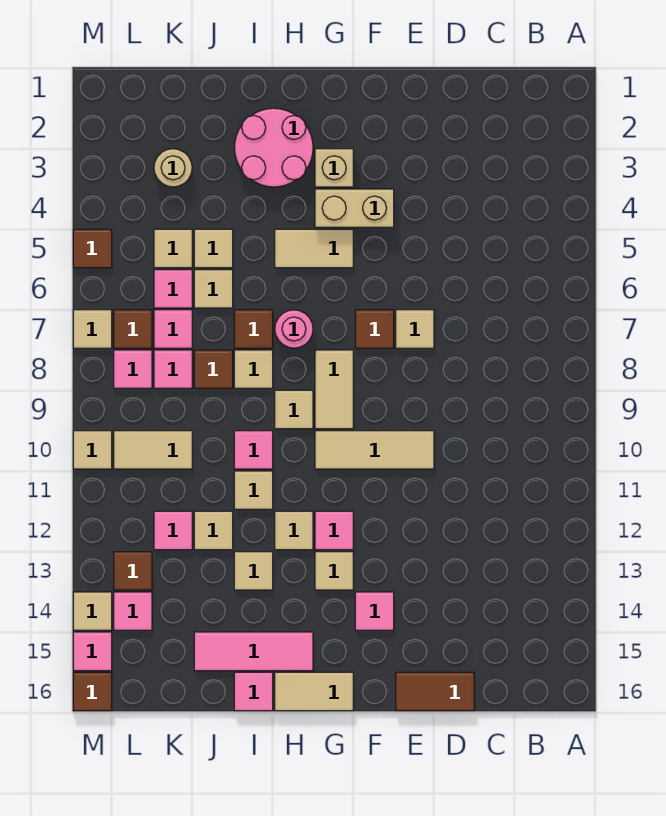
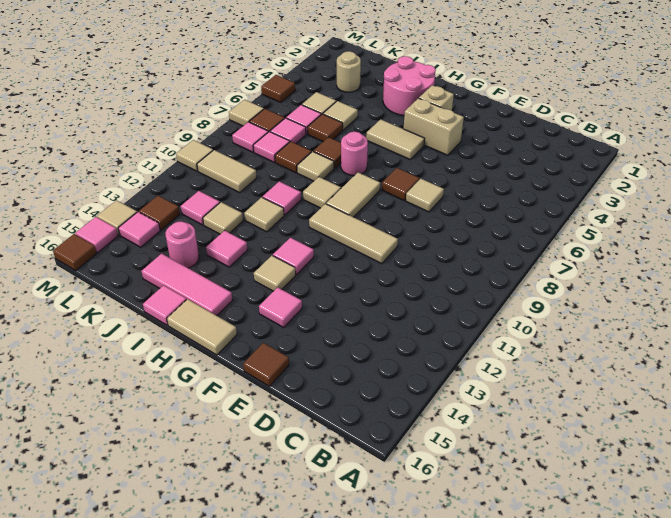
brown tile D16:E16 level 1 -> brown tile E16 level 1
tan tile H12 level 1 -> none
tan tile I13 level 1 -> pink tile I13 level 1
tan tile J6 level 1 -> brown tile J6 level 1
none -> pink round brick J14 level 1

